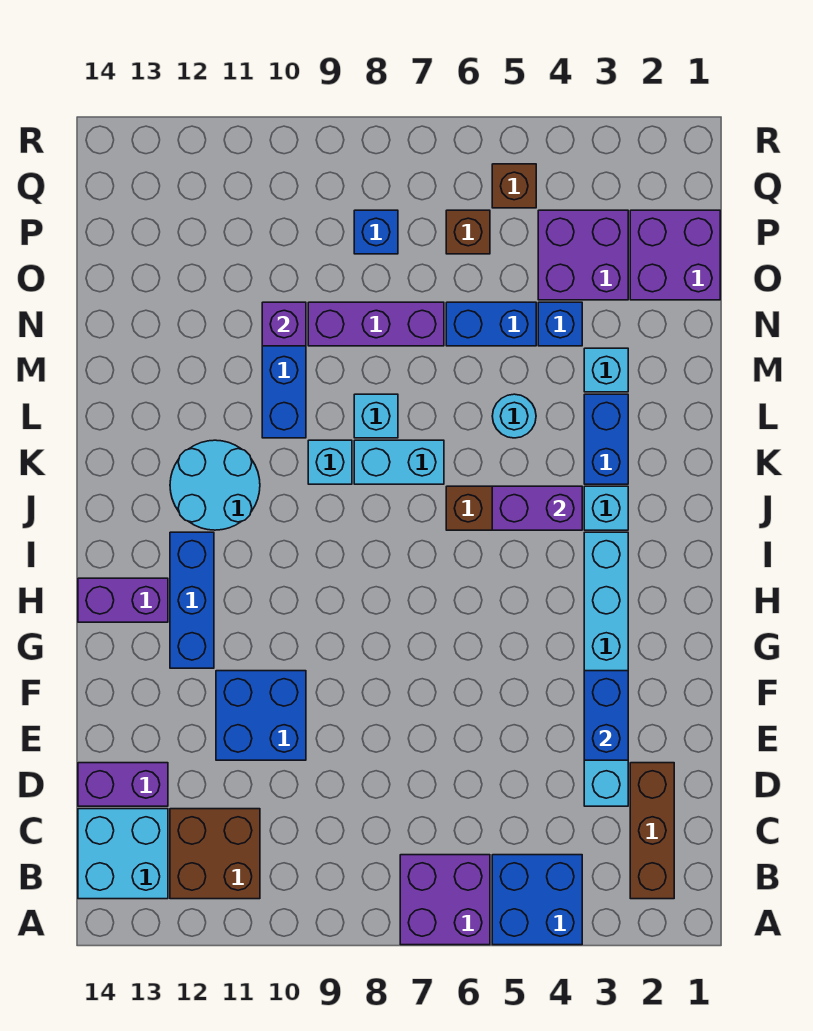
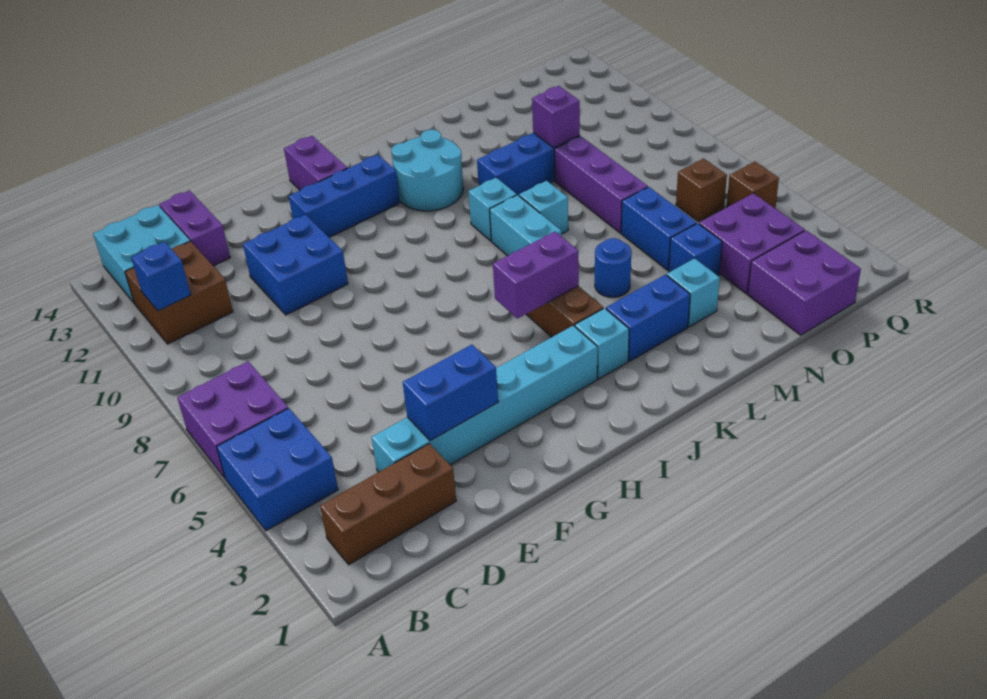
purple brick J4:J5 level 2 -> purple brick I5:J5 level 2
cyan round brick L5 level 1 -> blue round brick L5 level 1
blue brick P8 level 1 -> blue brick B11 level 2

